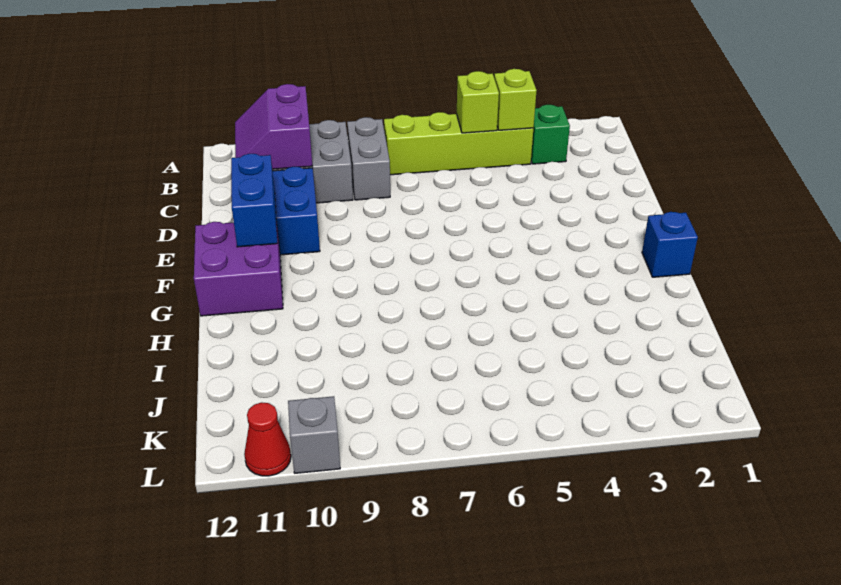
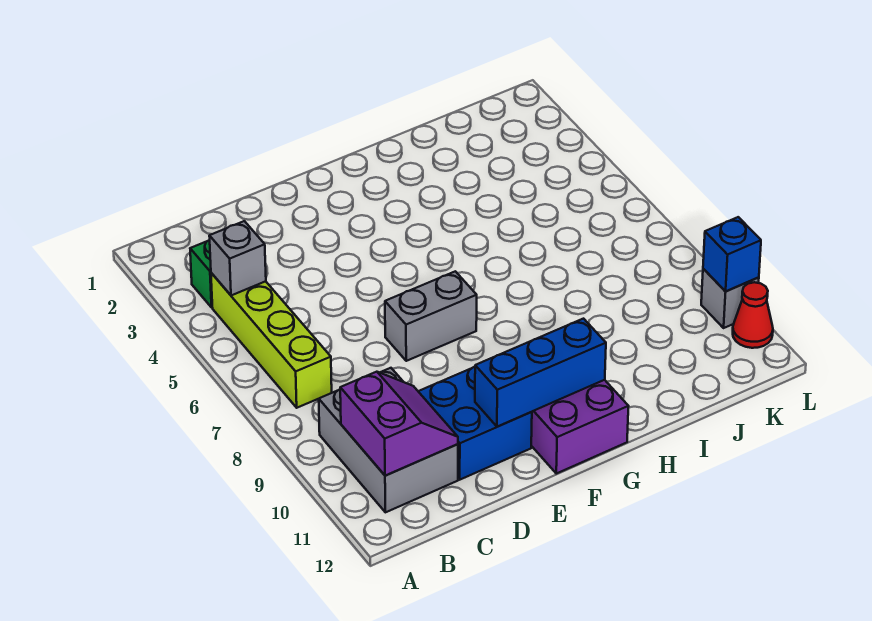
lime brick B4 level 2 -> grey brick B4 level 2
lime brick B5 level 2 -> none
grey brick B8:C8 level 1 -> grey brick E7:F7 level 1
purple slope B10:C11 level 2 top 10 -> purple slope B10:C11 level 2 top B
blue brick E11:F11 level 2 -> blue brick E11:G11 level 2
blue brick G1 level 1 -> blue brick L10 level 2

